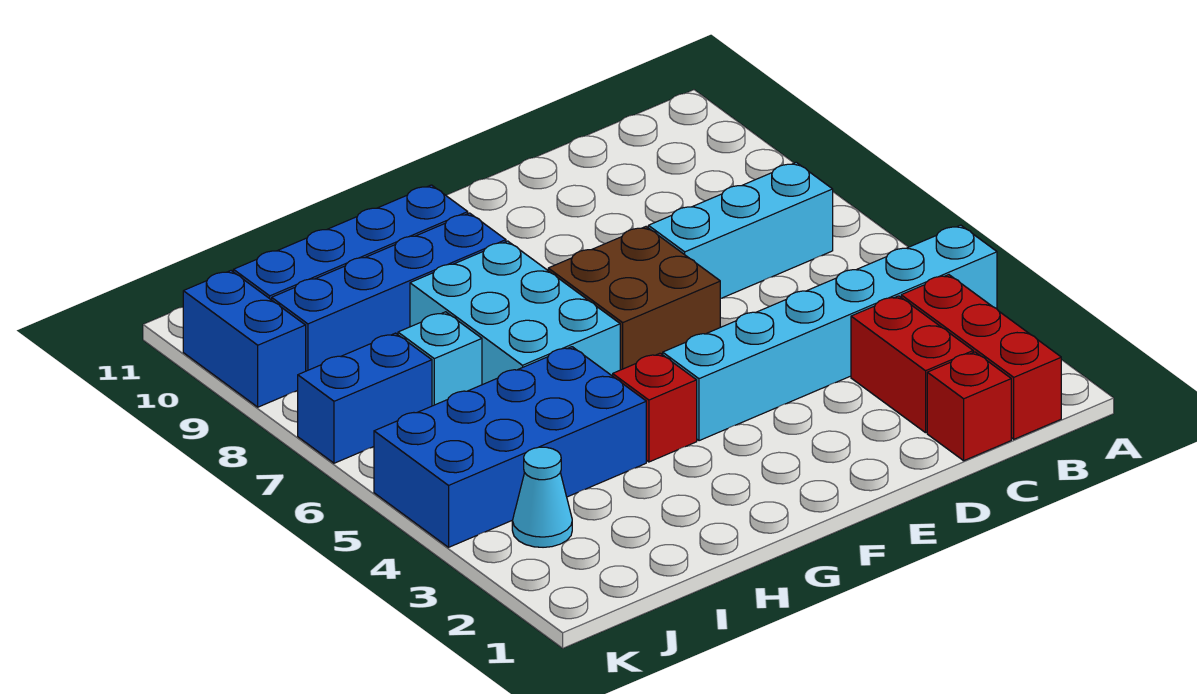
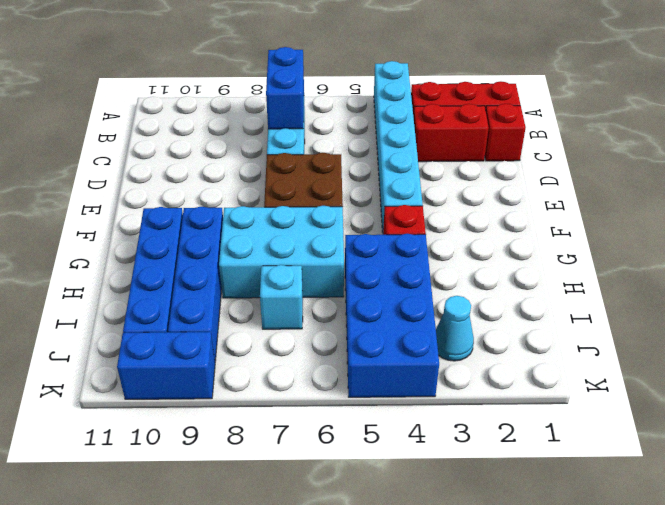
blue brick J7:K7 level 1 -> blue brick B7:C7 level 2

